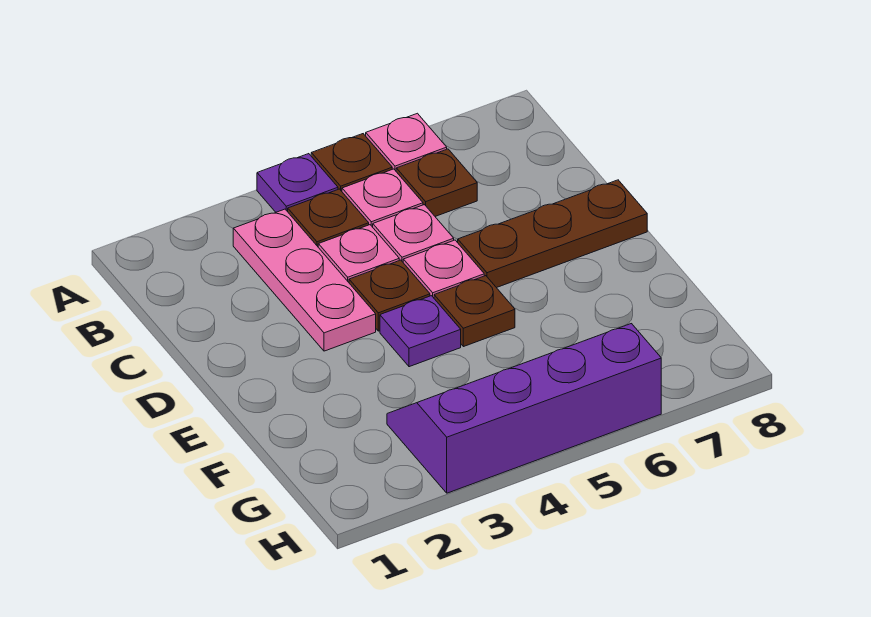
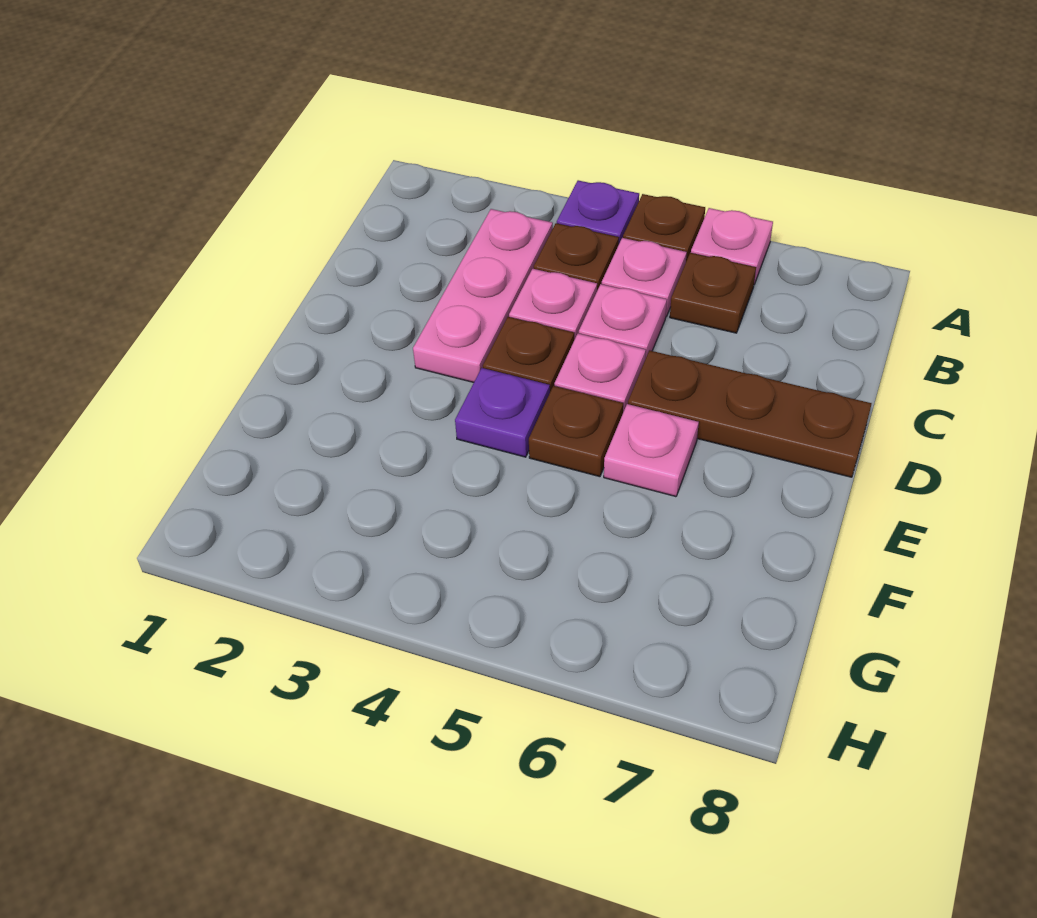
none -> pink plate E6 level 1
purple slope G3:H6 level 1 top H -> none

